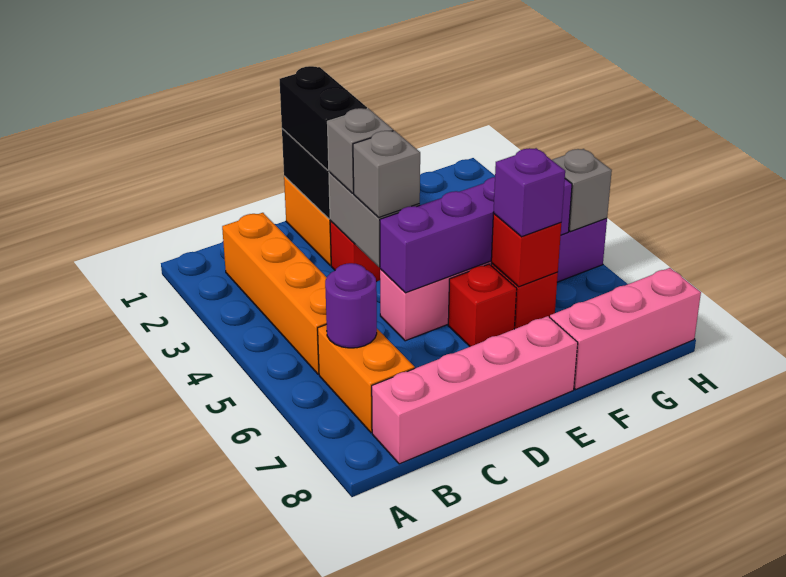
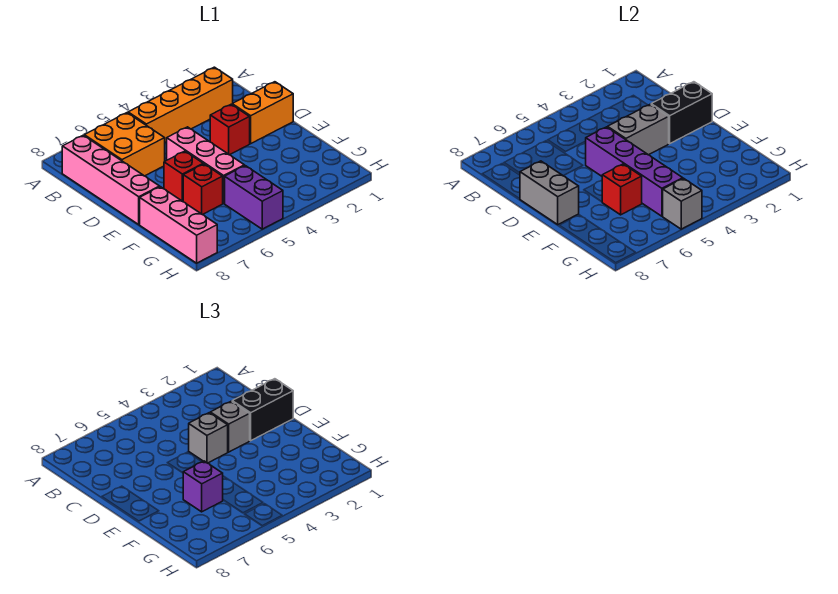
orange brick B6:B7 level 1 -> orange brick B6:C7 level 1
purple round brick B6 level 2 -> none
none -> grey brick D8:E8 level 2

